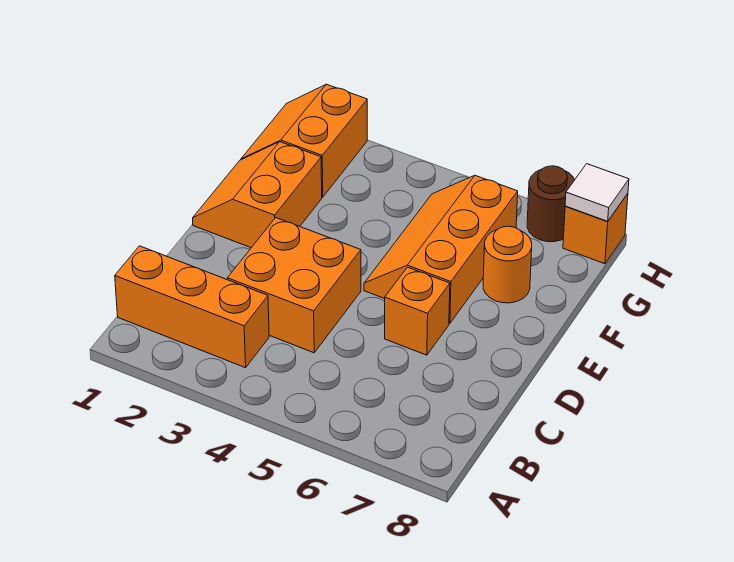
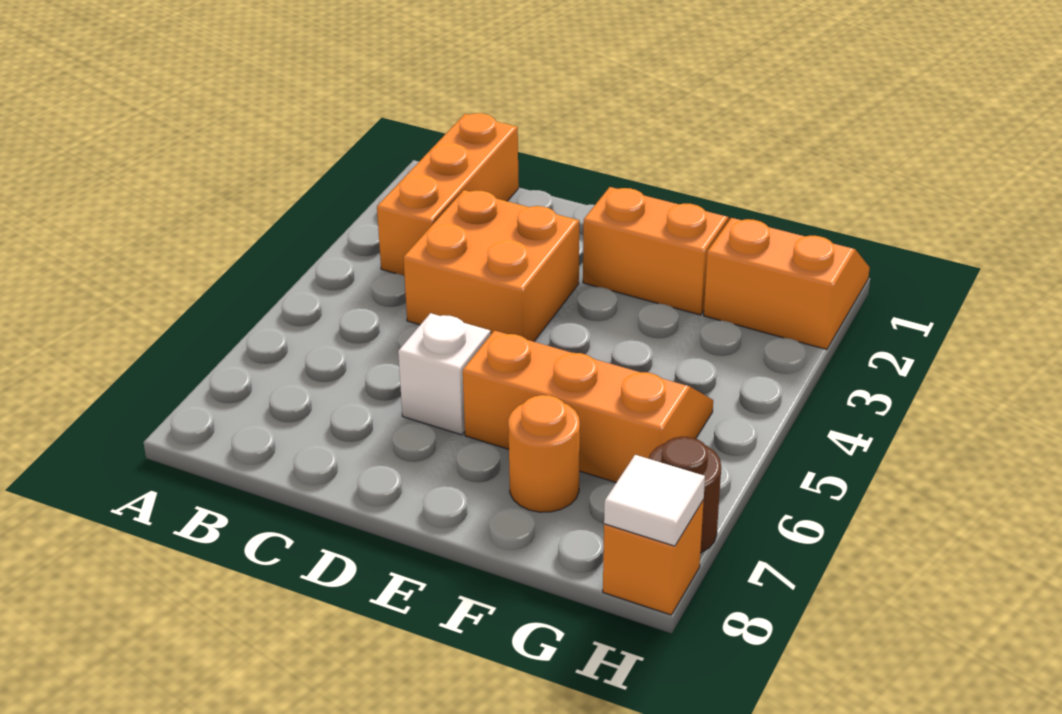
orange brick D6 level 1 -> white brick D6 level 1

